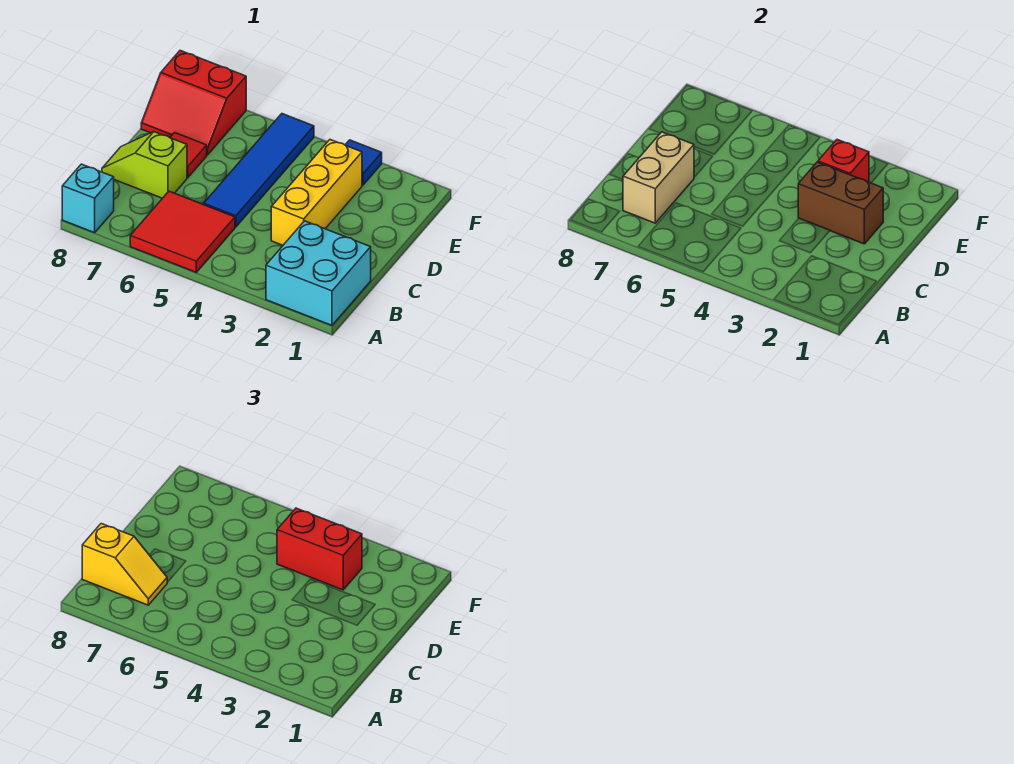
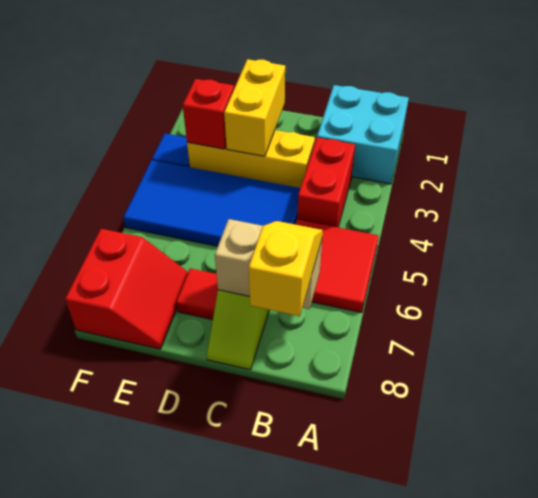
cyan brick A8 level 1 -> none
blue tile C5:F5 level 1 -> blue tile C4:F5 level 1
brown brick D2:D3 level 2 -> yellow brick D2:D3 level 2
red brick E3:E4 level 3 -> red brick B3:B4 level 1

